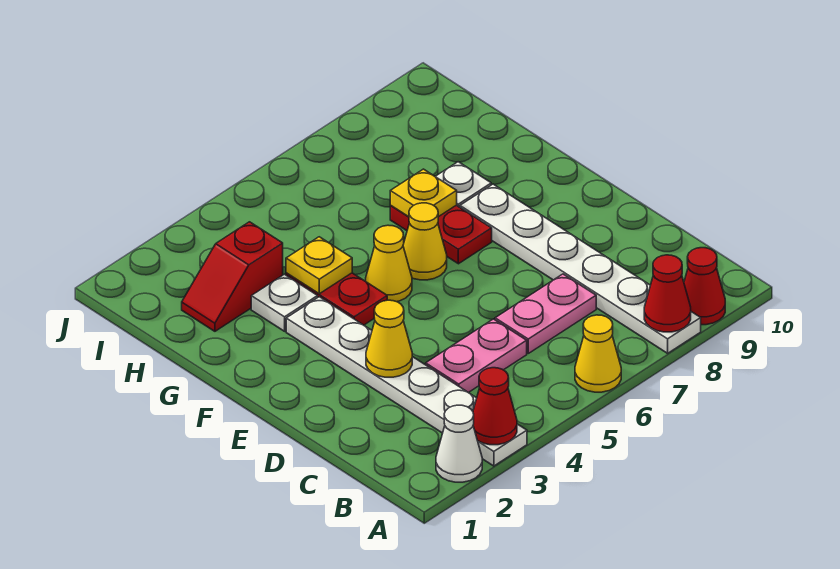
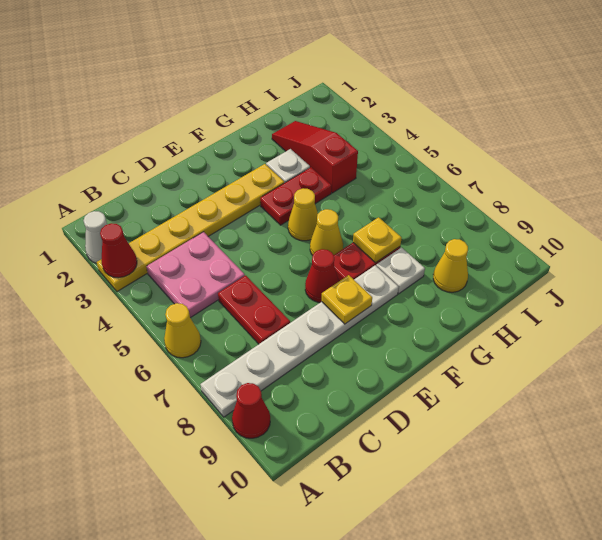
white plate A3:F3 level 1 -> yellow plate A3:F3 level 1
red cone A8 level 2 -> red cone E7 level 1
pink plate C4:C5 level 1 -> pink plate B4:C5 level 1
pink plate C6:C7 level 1 -> red plate C6:C7 level 1
yellow cone D3 level 2 -> yellow cone H9 level 1
yellow plate G4 level 2 -> yellow plate E8 level 2
red slope H2:H3 level 1 top 3 -> red slope H2:H4 level 1 top 4

